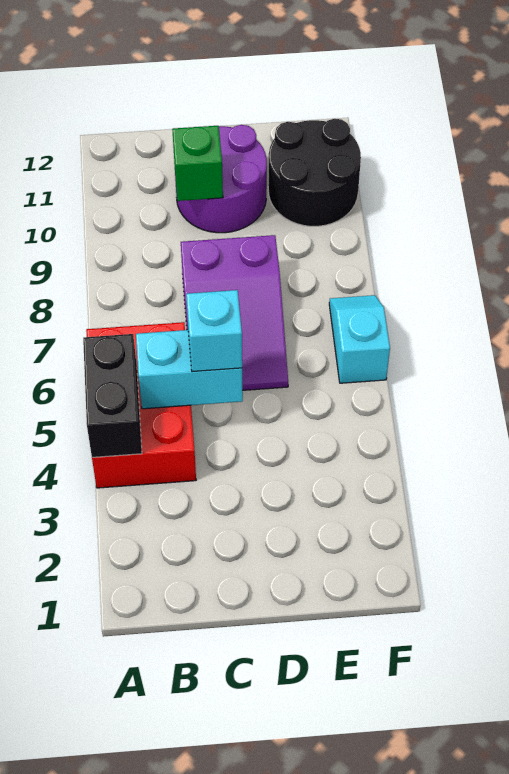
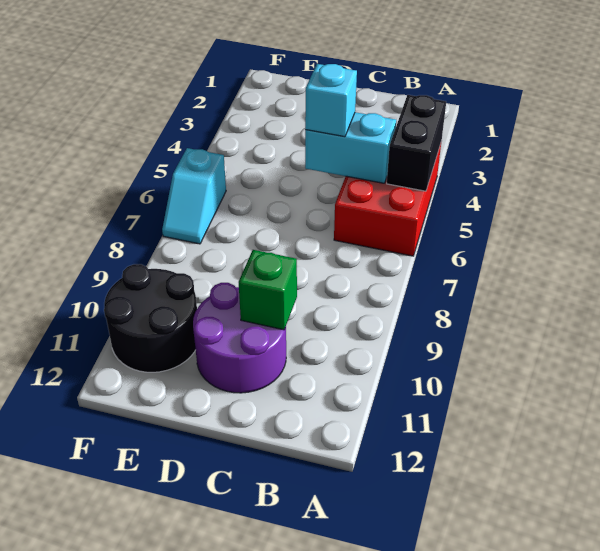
purple slope C6:D8 level 1 top 8 -> none

